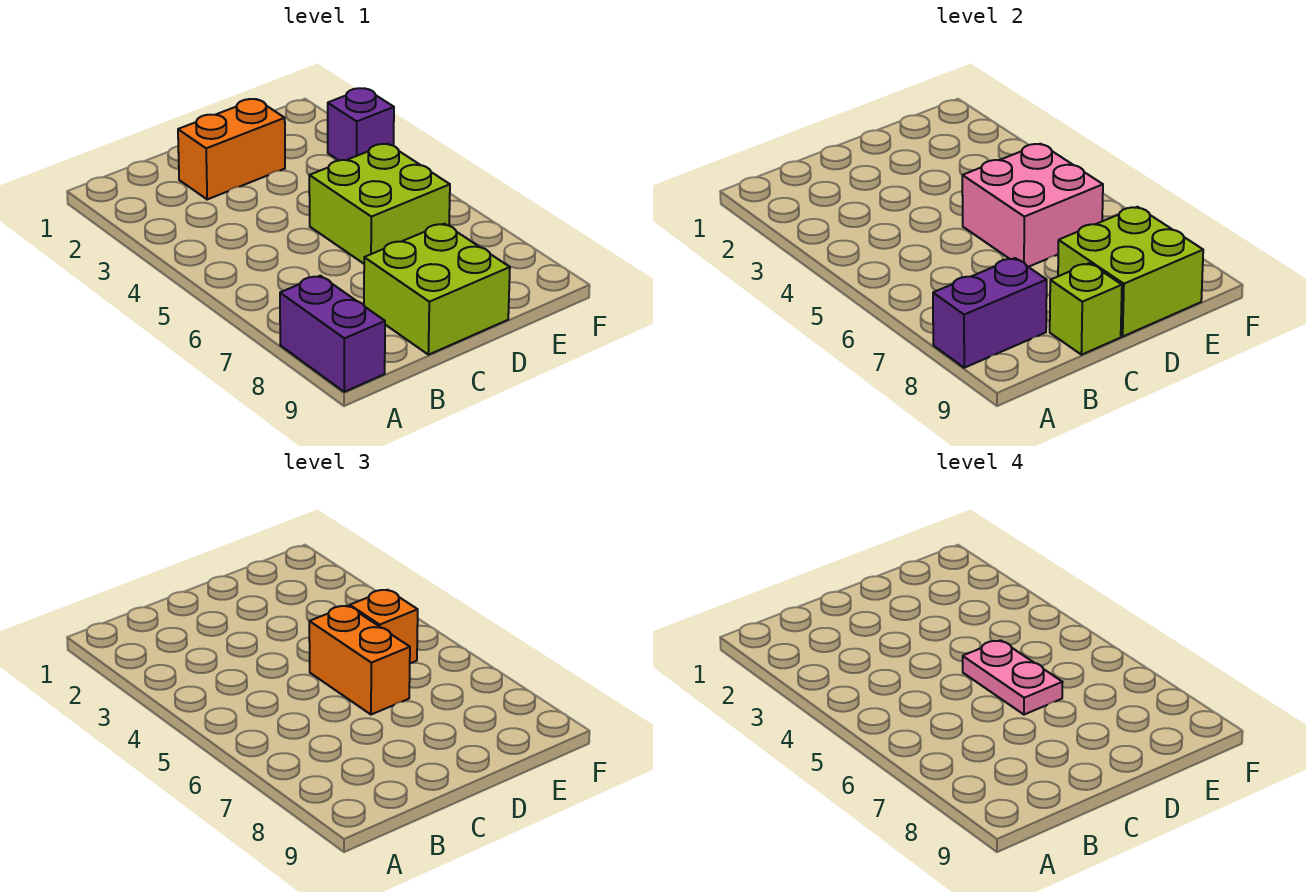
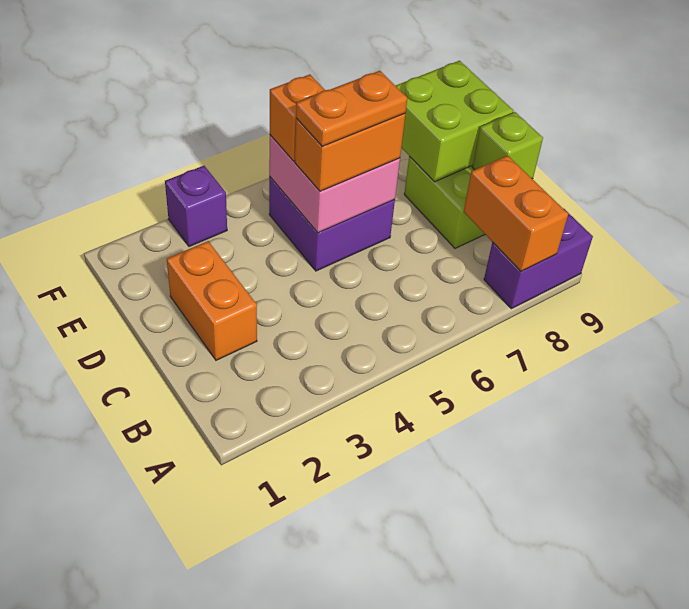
purple brick A8:B8 level 2 -> orange brick A8:B8 level 2
lime brick D5:E6 level 1 -> purple brick D5:E6 level 1
pink plate D5:D6 level 4 -> orange plate D5:D6 level 4

